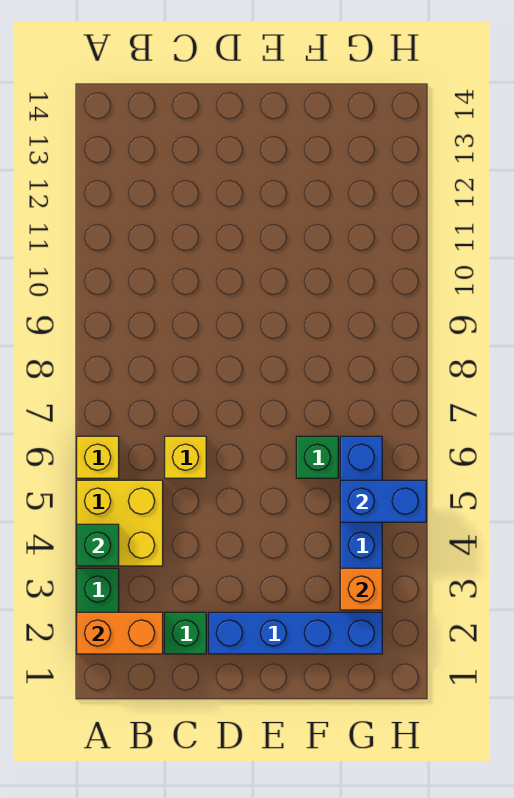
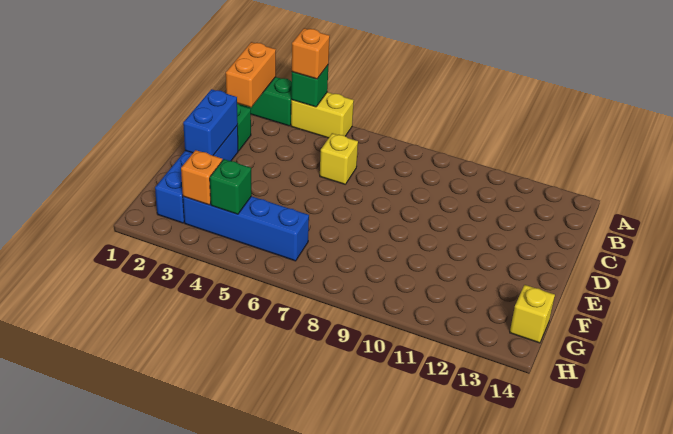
yellow brick A4:B5 level 1 -> yellow brick A4:A5 level 1
none -> orange brick A4 level 3
yellow brick A6 level 1 -> yellow brick G14 level 1
green brick F6 level 1 -> green brick G4 level 2
blue brick G5:H5 level 2 -> blue brick D2:E2 level 2

